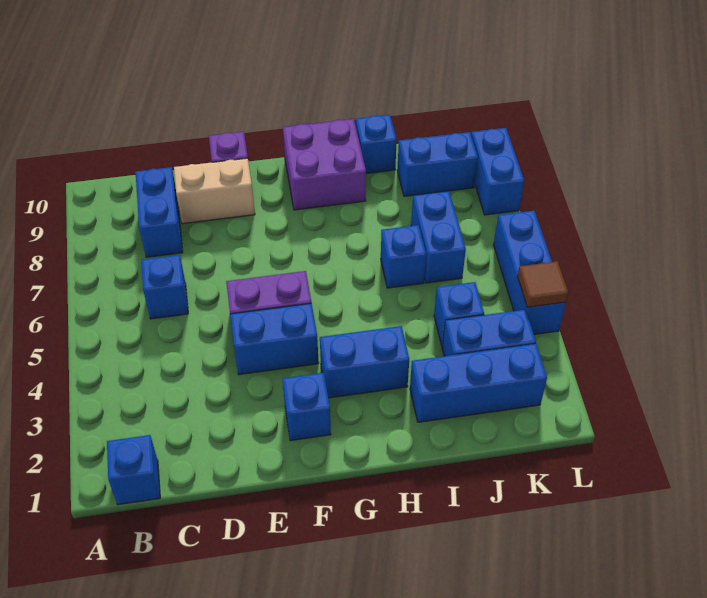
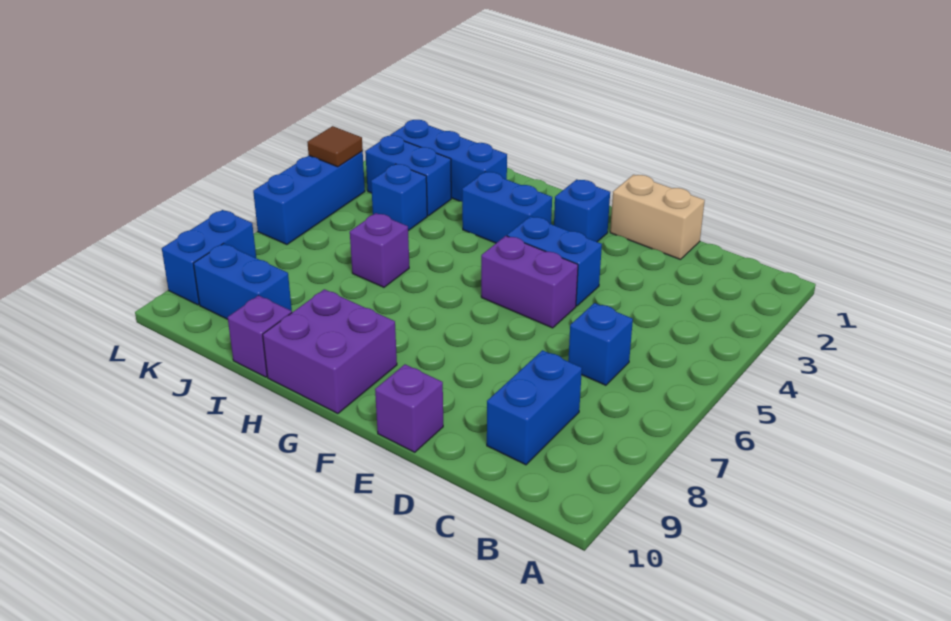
blue brick B1 level 1 -> none
tan brick D9:E9 level 1 -> tan brick D1:E1 level 1
blue brick I6 level 1 -> purple brick I6 level 1
blue brick I10 level 1 -> purple brick I10 level 1
blue brick J6:J7 level 1 -> none

